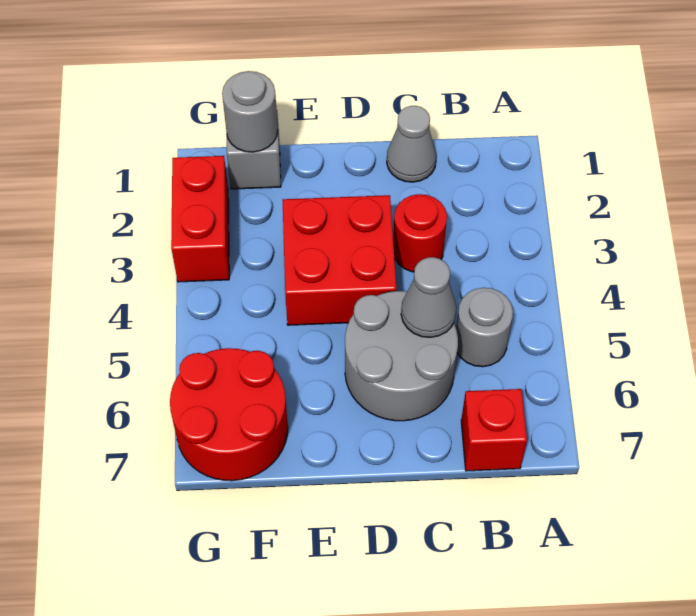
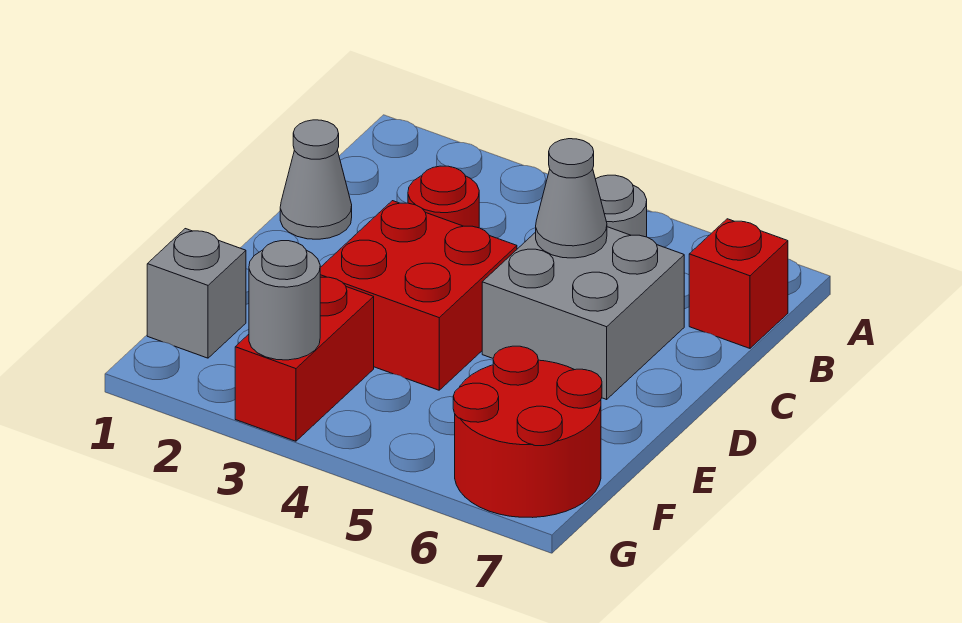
grey round brick C5:D6 level 1 -> grey brick C5:D6 level 1
grey round brick F1 level 2 -> grey round brick G3 level 2
red brick G2:G3 level 1 -> red brick F3:G3 level 1

